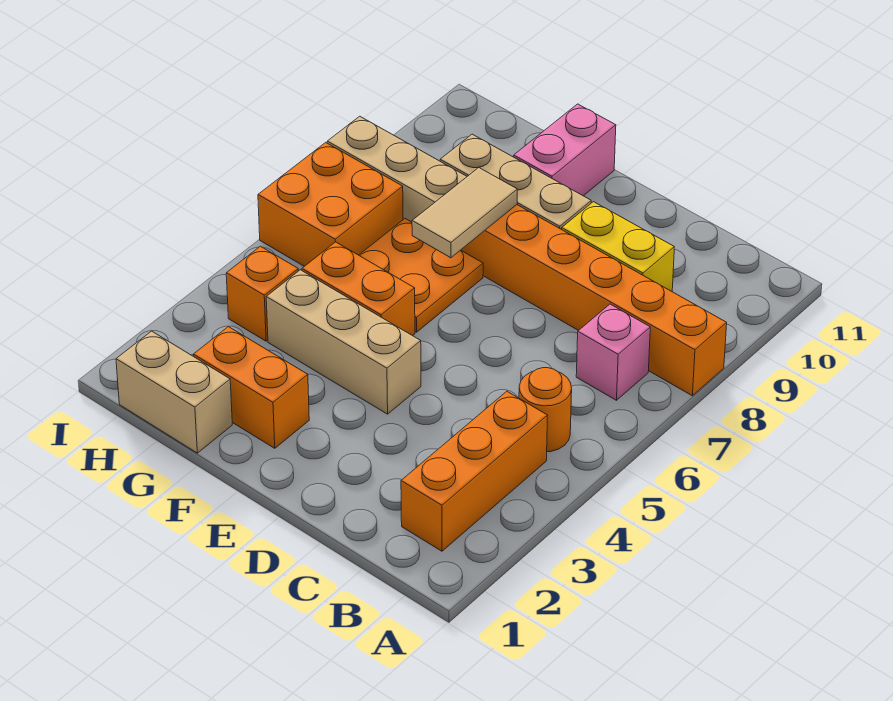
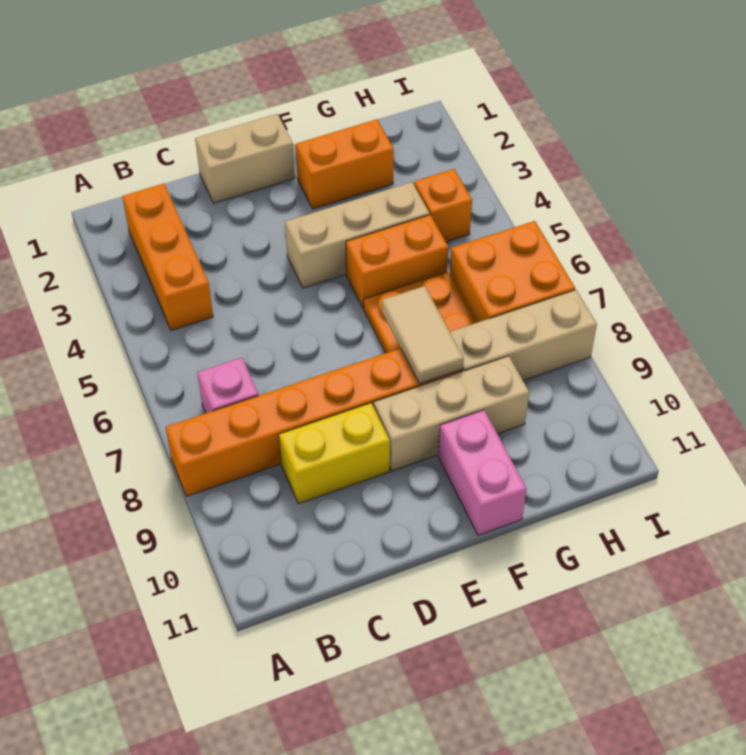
orange round brick B5 level 1 -> none
tan brick G1:H1 level 1 -> tan brick D1:E1 level 1

